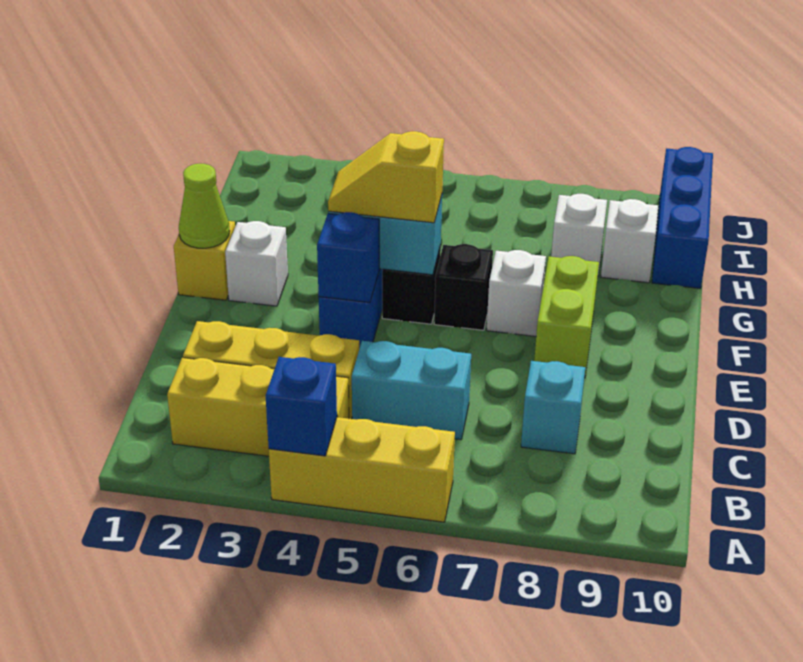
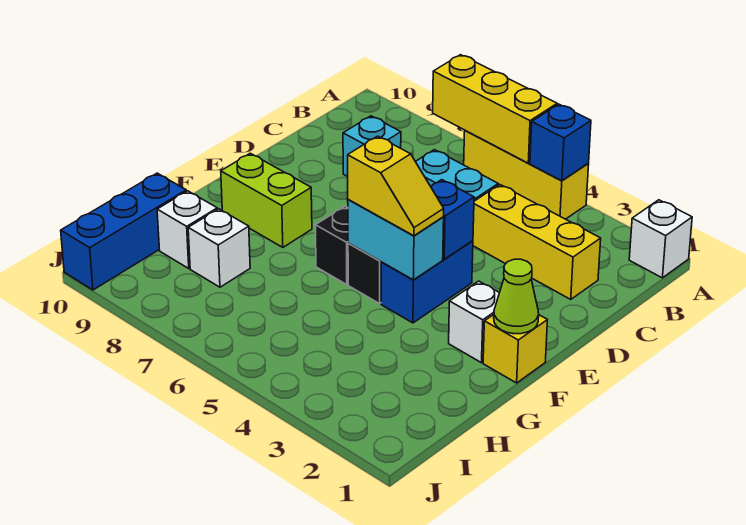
yellow brick B2:B4 level 1 -> yellow brick A5:A7 level 2
lime brick E8:F8 level 1 -> lime brick F8:F9 level 1
white brick F7 level 1 -> white brick A1 level 1

